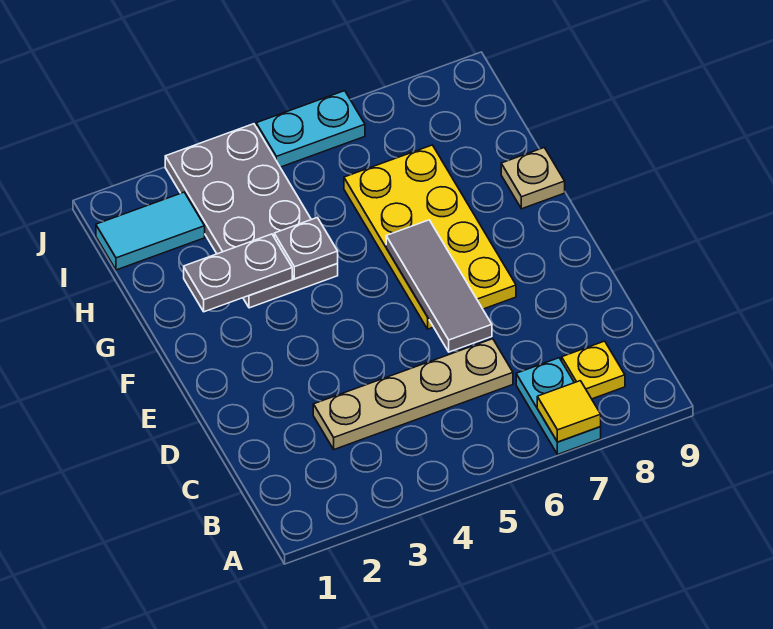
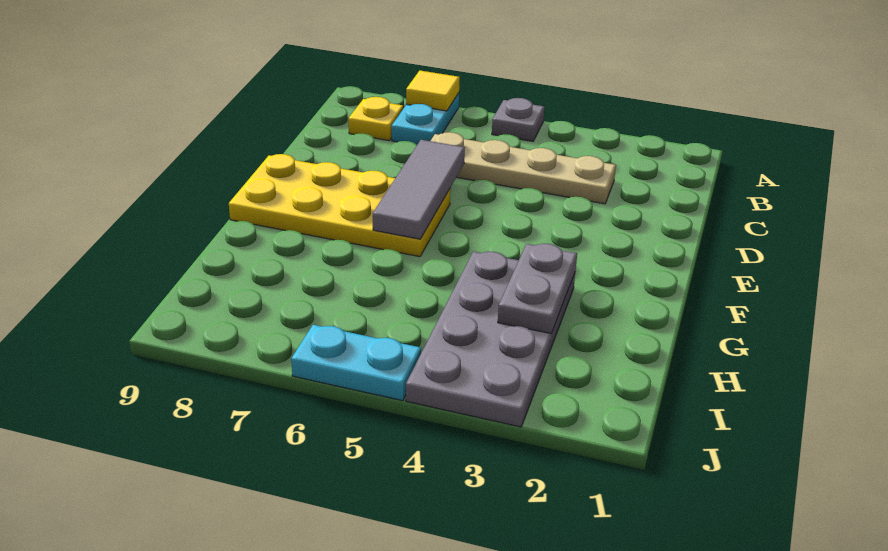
yellow plate E6:H7 level 1 -> yellow plate E6:F9 level 1
grey plate G2:G3 level 2 -> grey plate G3:H3 level 2
grey plate G4 level 2 -> grey plate A5 level 1
tan plate G9 level 1 -> none
cyan tile I1:I2 level 1 -> none

